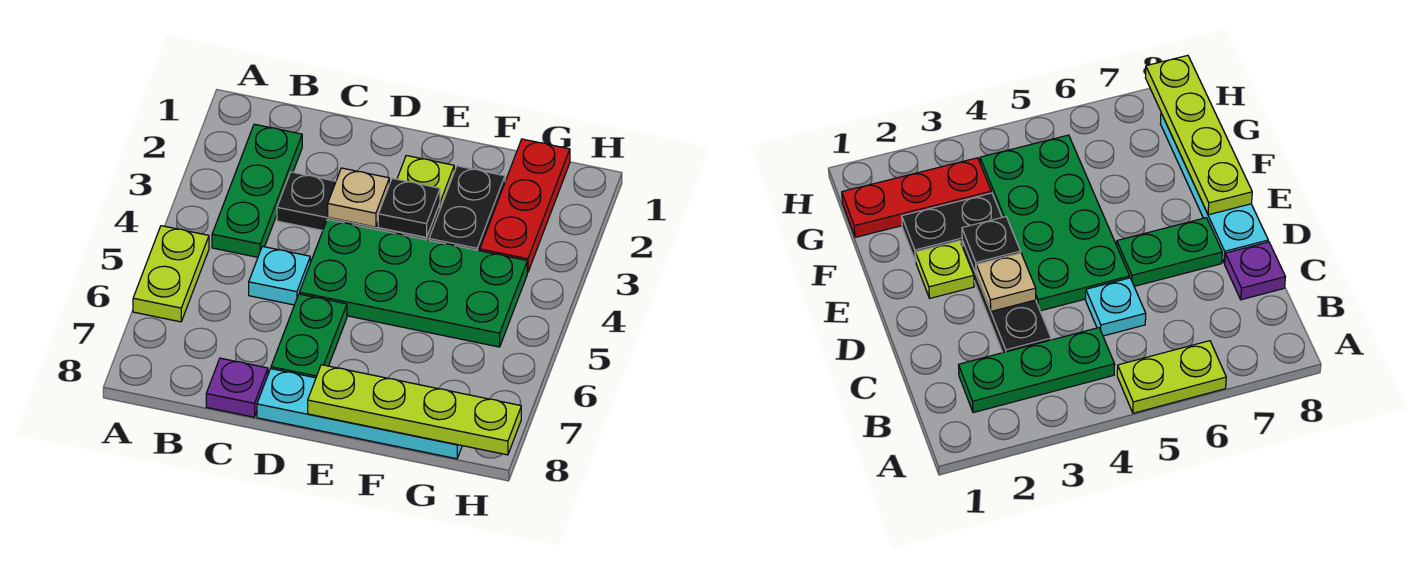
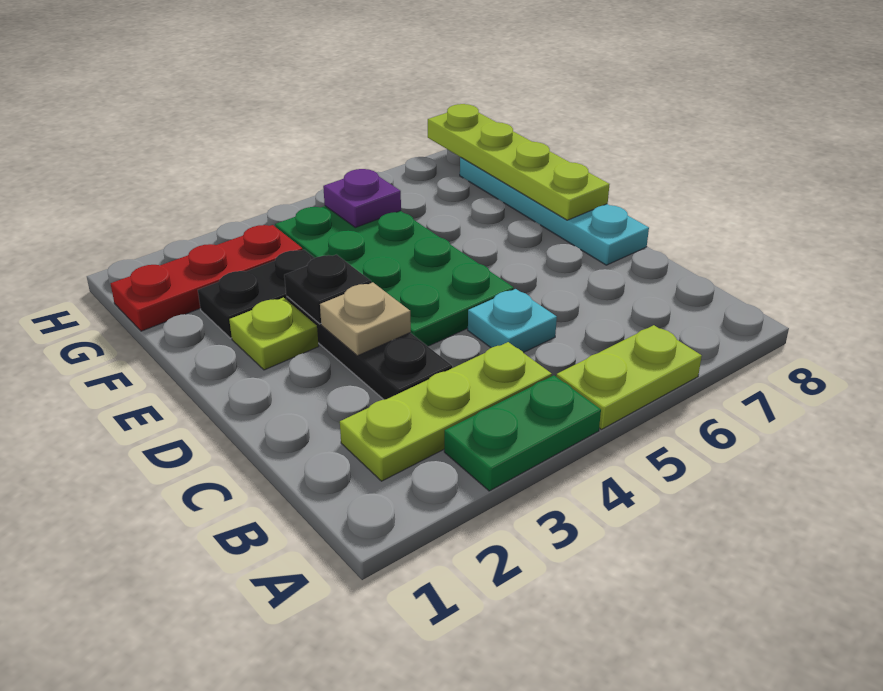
green plate B2:B4 level 1 -> lime plate B2:B4 level 1
purple plate C8 level 1 -> purple plate G5 level 2
green plate D6:D7 level 1 -> green plate A3:A4 level 1

